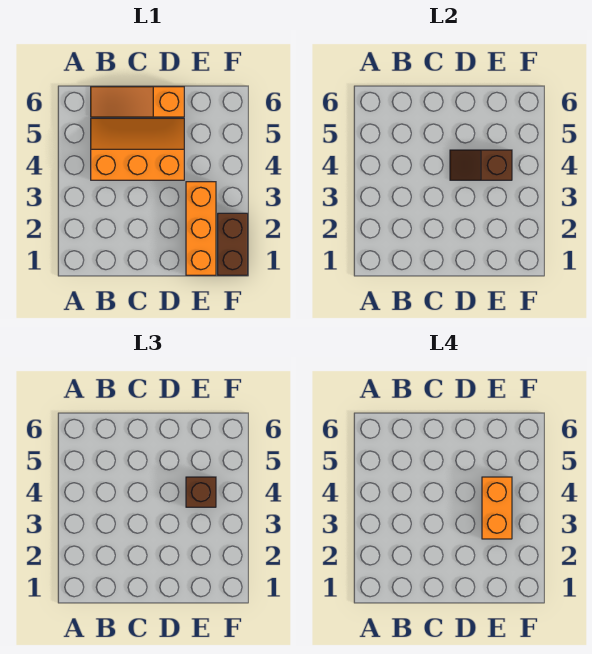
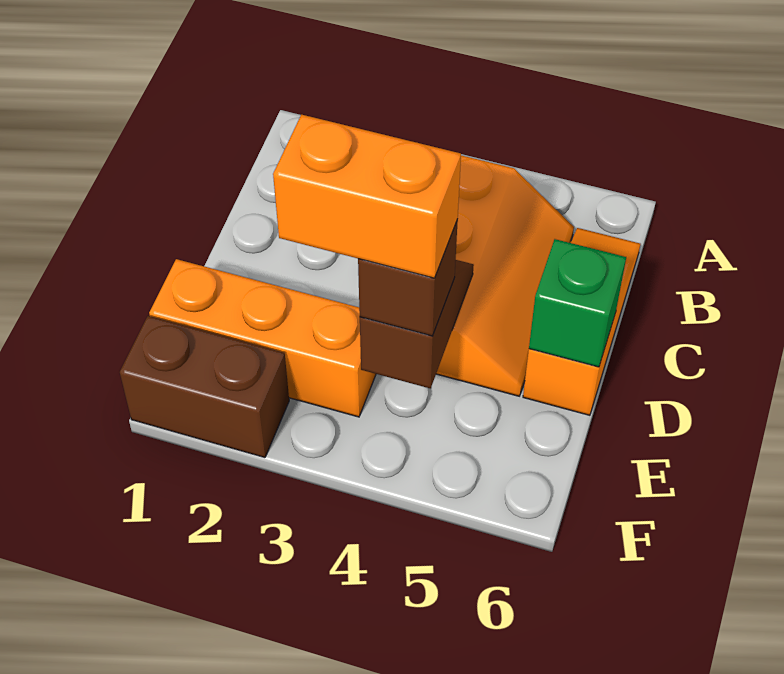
none -> green brick D6 level 2

